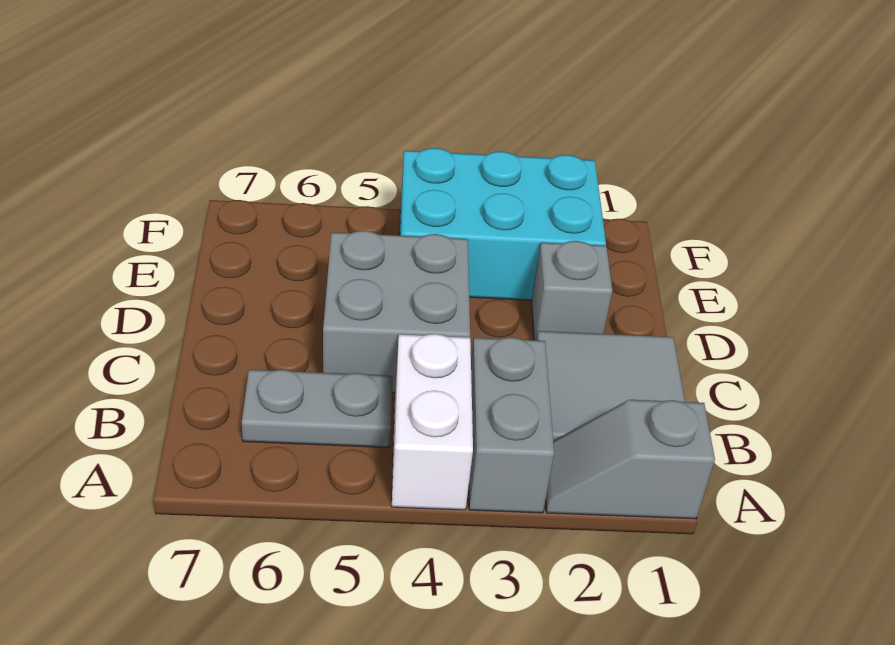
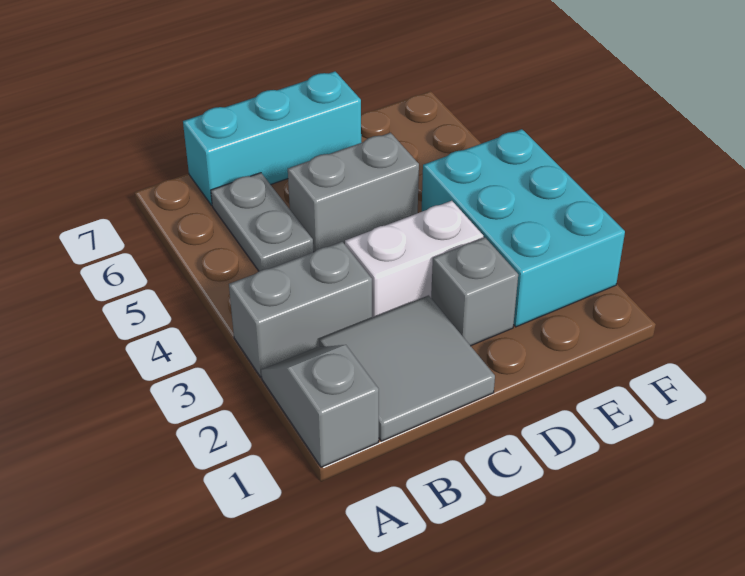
white brick A4:B4 level 1 -> white brick C3:D3 level 1
none -> cyan brick B7:D7 level 1
grey brick C4:D5 level 1 -> grey brick C5:D5 level 1

